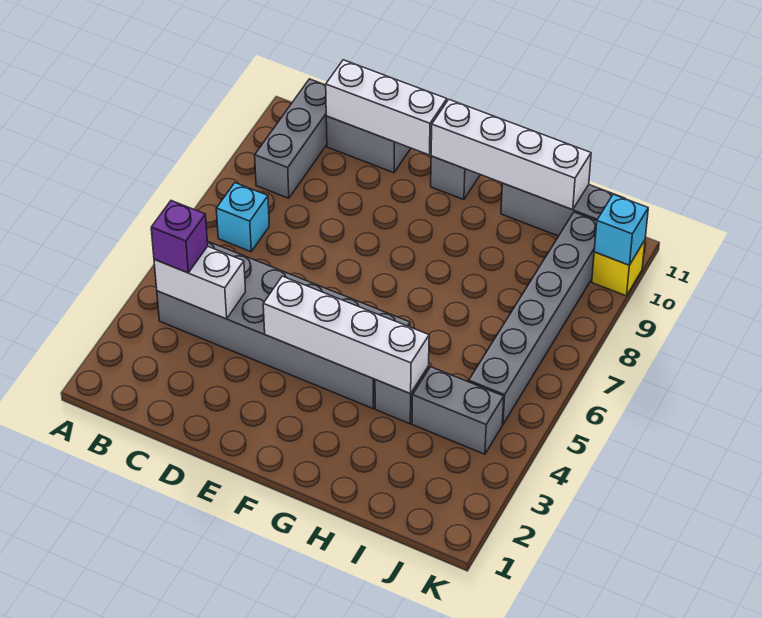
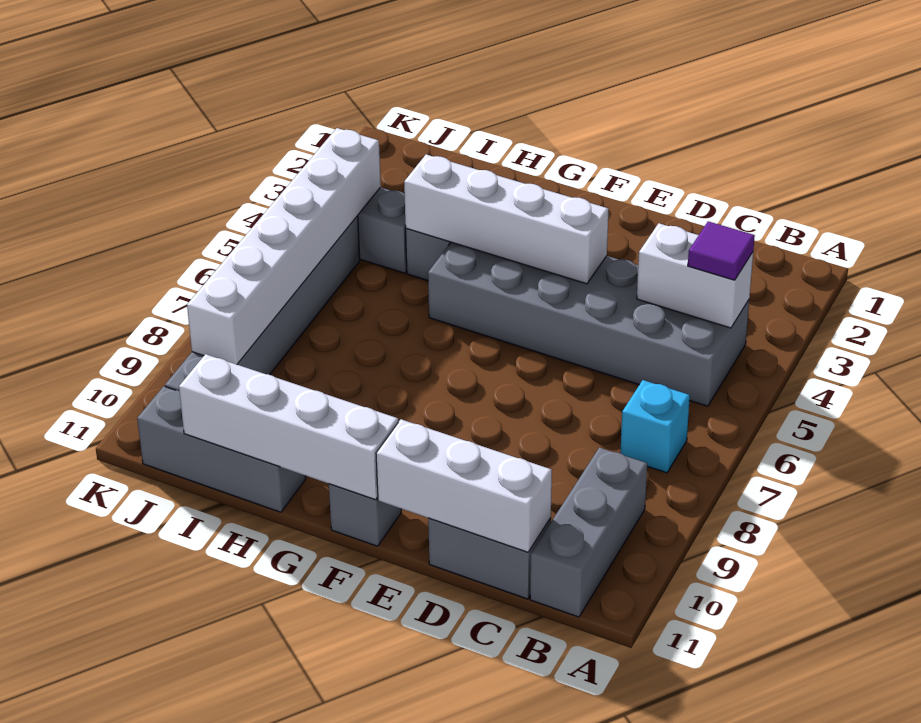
purple brick B4 level 3 -> purple tile B4 level 3
none -> white brick J4:J9 level 2
yellow brick K10 level 1 -> none
cyan brick K10 level 2 -> none

